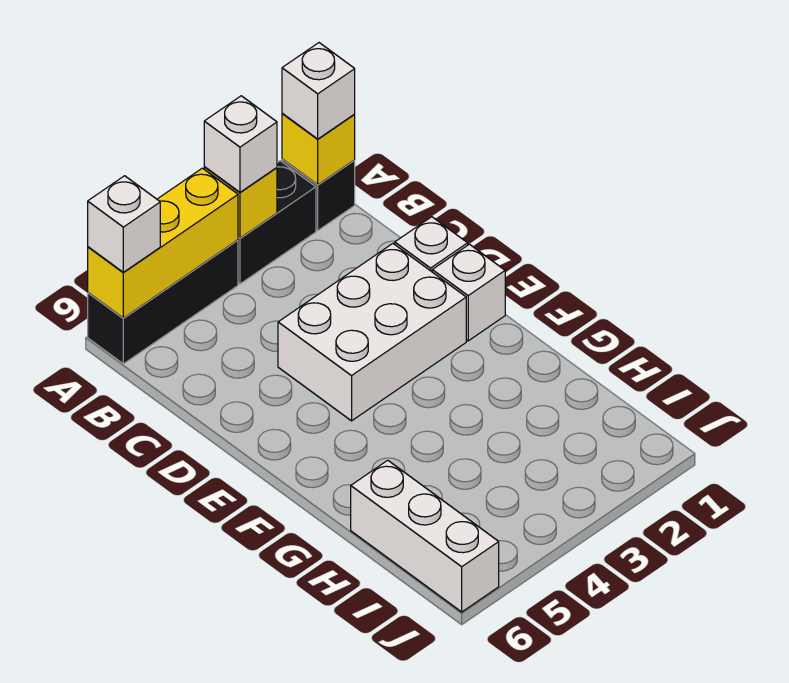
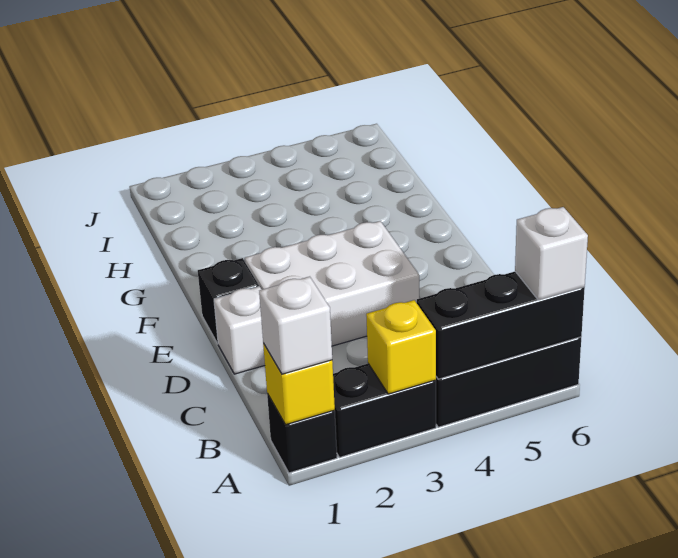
white brick A3 level 3 -> none
yellow brick A4:A6 level 2 -> black brick A4:A6 level 2
white brick E1 level 1 -> black brick E1 level 1
white brick H6:J6 level 1 -> none

